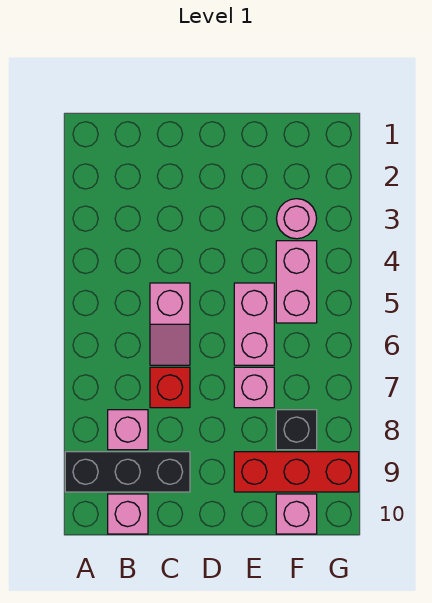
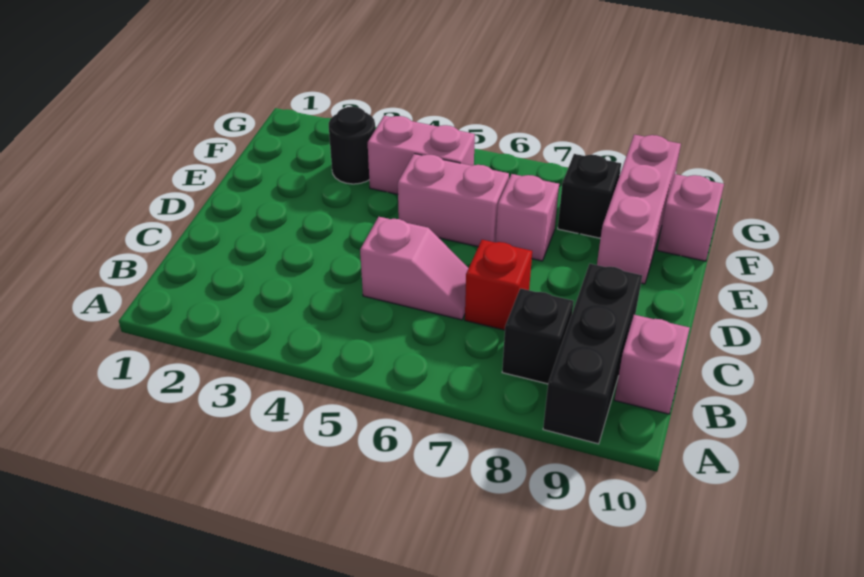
pink brick B8 level 1 -> black brick B8 level 1
red brick E9:G9 level 1 -> pink brick E9:G9 level 1
pink round brick F3 level 1 -> black round brick F3 level 1

